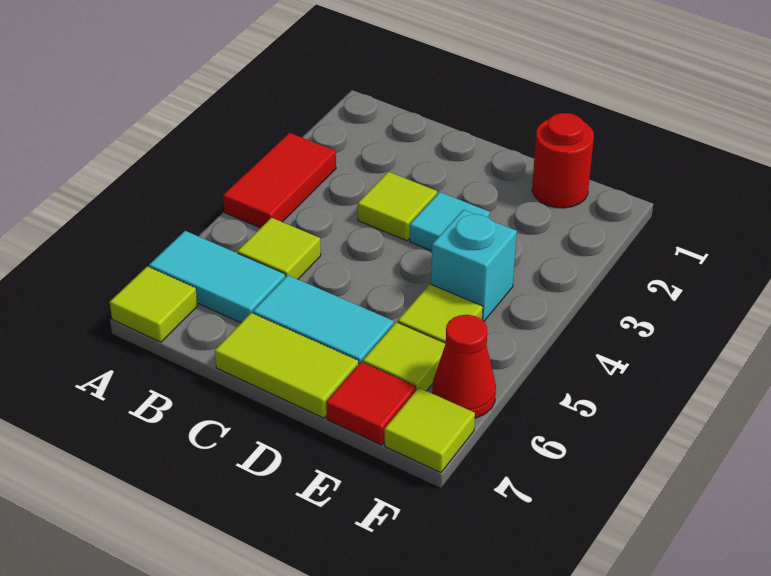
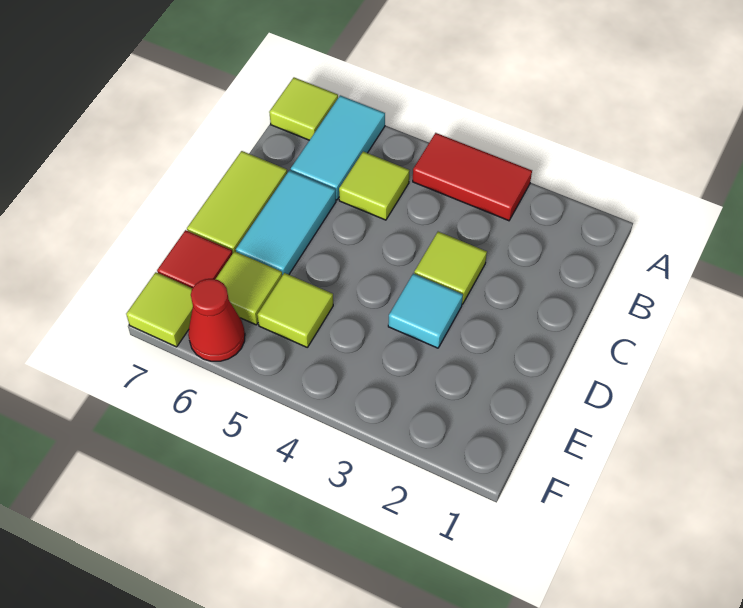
red round brick E1 level 1 -> none
cyan brick E4 level 1 -> none

